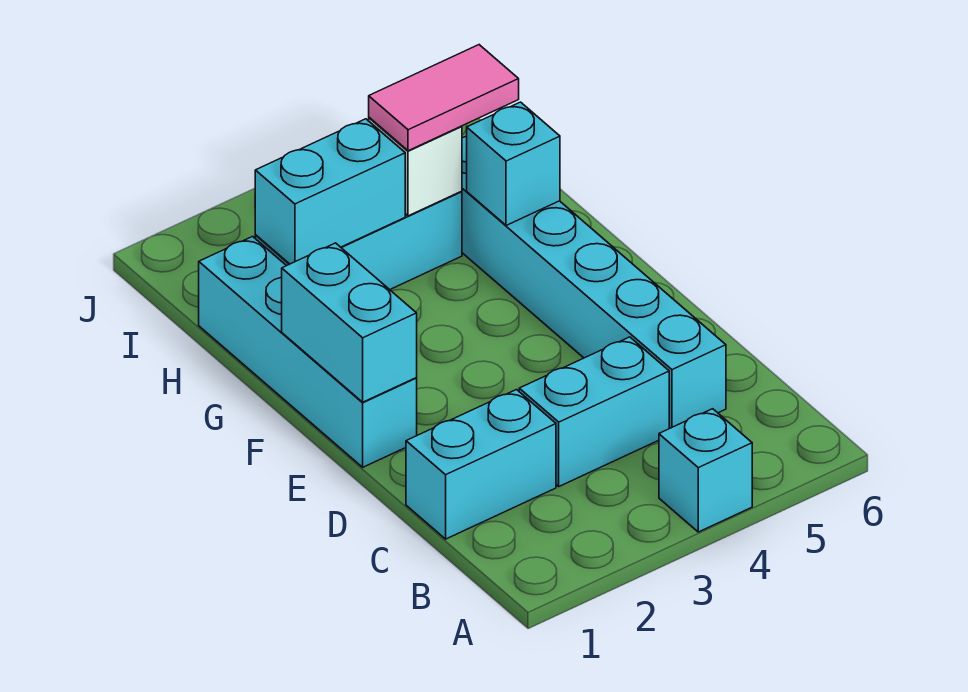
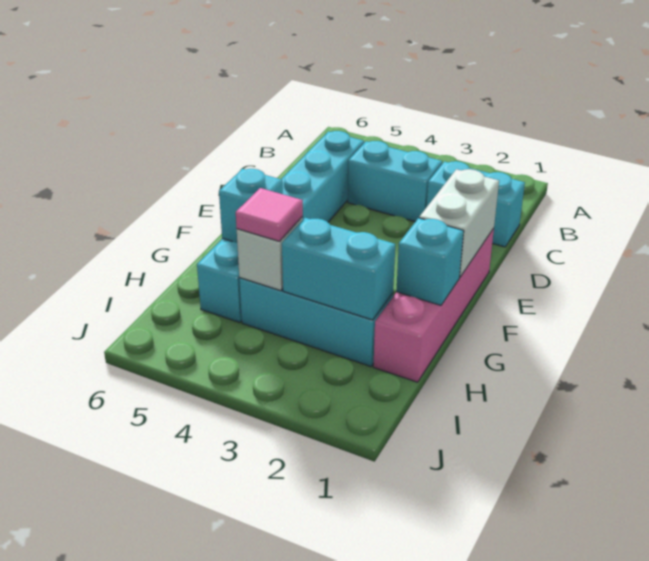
cyan brick A4 level 1 -> cyan brick G1 level 2
cyan brick E1:H1 level 1 -> pink brick E1:H1 level 1
cyan brick E1:F1 level 2 -> white brick E1:F1 level 2
pink tile H4:H5 level 3 -> pink tile H4 level 3

